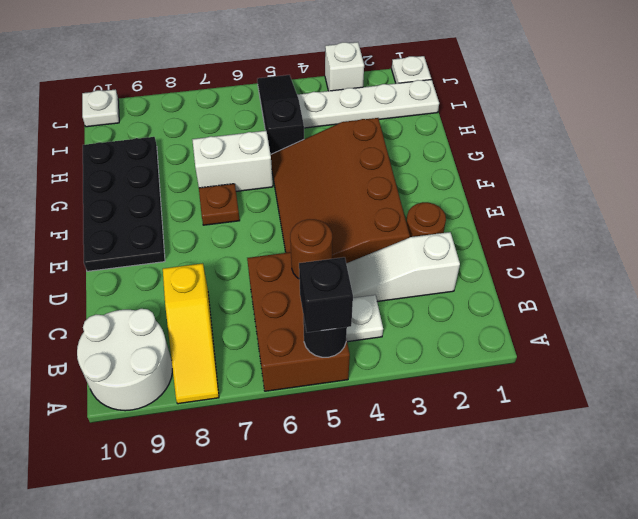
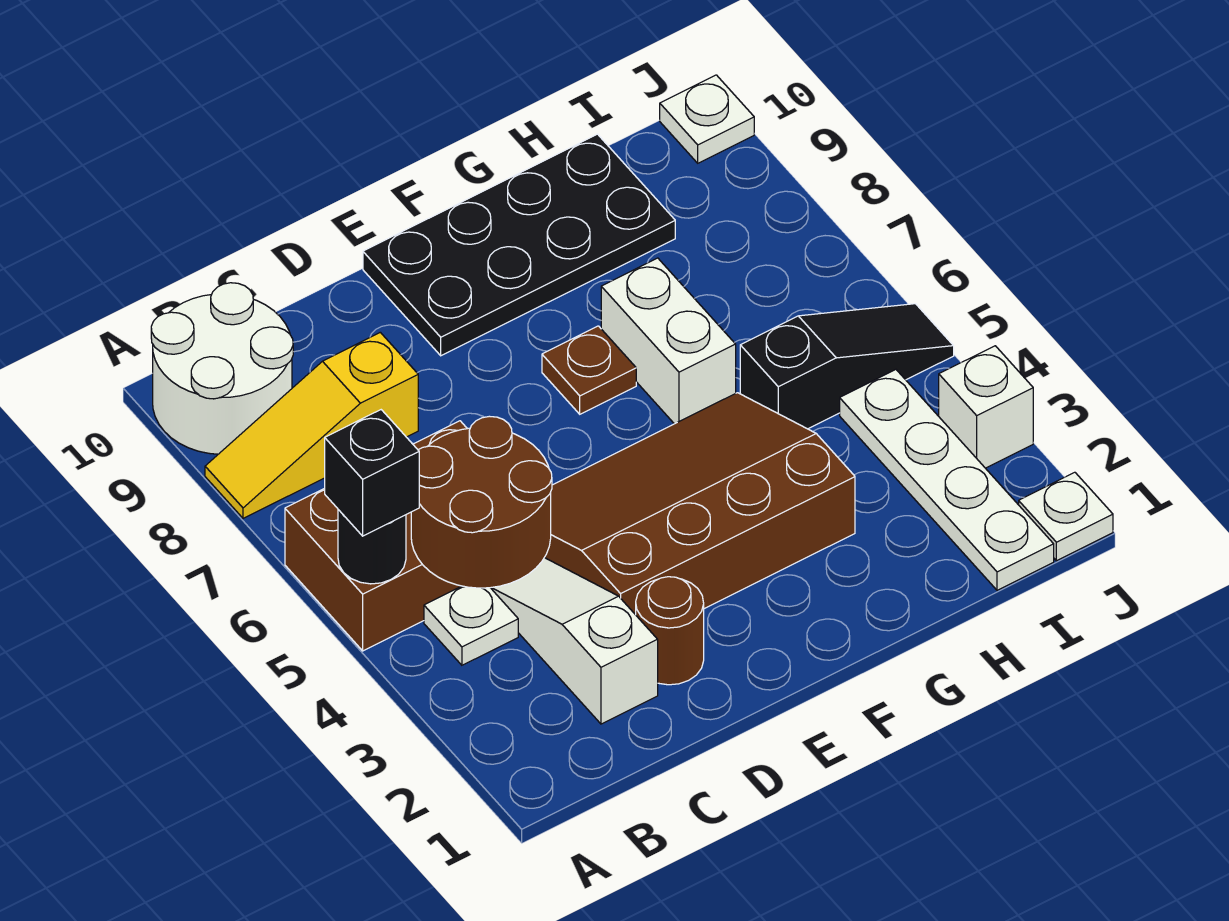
brown round brick C5 level 2 -> brown round brick B4:C5 level 2

